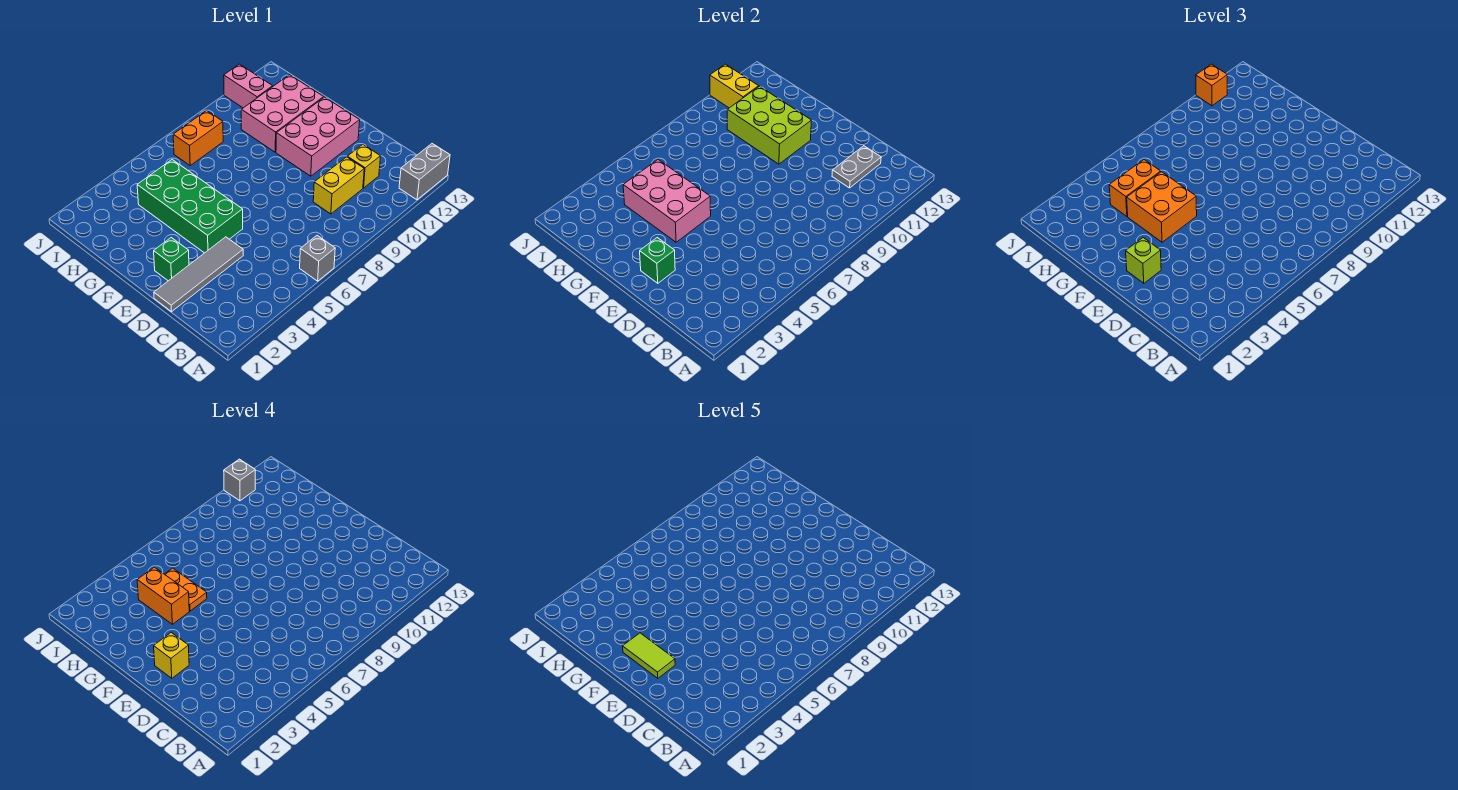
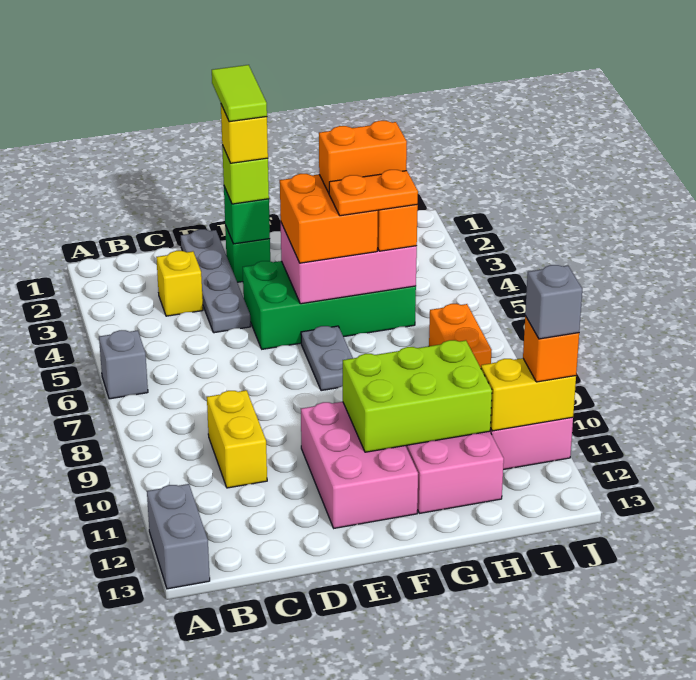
yellow brick C11 level 1 -> yellow brick C3 level 1
grey plate C11:C12 level 2 -> grey plate F6:F7 level 1
grey tile D1:D4 level 1 -> grey plate D1:D4 level 1
lime tile E2:F2 level 5 -> lime tile E1:E2 level 5

